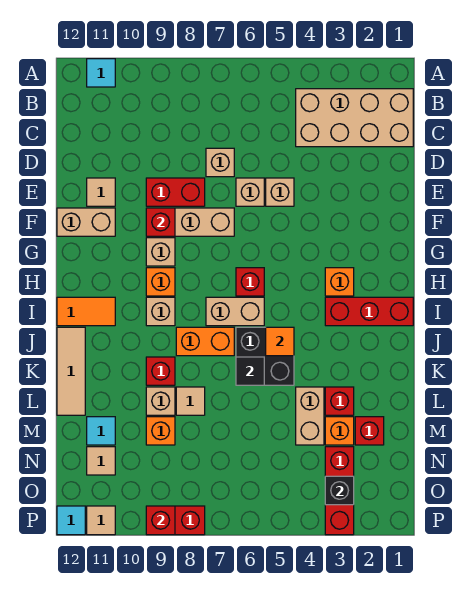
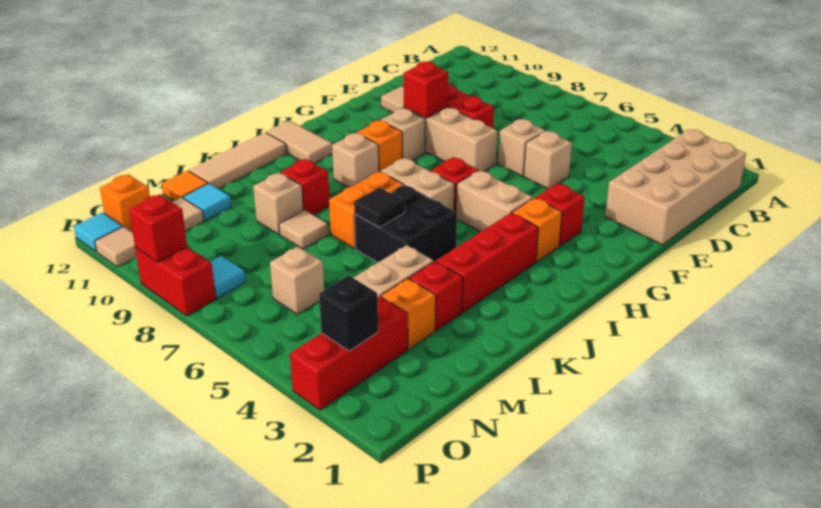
cyan tile A11 level 1 -> cyan tile O8 level 1
tan brick B1:C4 level 1 -> tan brick B1:E2 level 1
tan brick D7 level 1 -> tan brick N6 level 1
tan brick F11:F12 level 1 -> tan brick H4:H5 level 1
red brick I1:I3 level 1 -> red brick I3:K3 level 1
orange tile I11:I12 level 1 -> tan tile I11:I12 level 1
orange tile J5 level 2 -> orange tile M12 level 1
orange brick J7:J8 level 1 -> orange brick J7:K7 level 1
red brick M2 level 1 -> red brick G3 level 1
orange brick M9 level 1 -> orange brick O12 level 1

